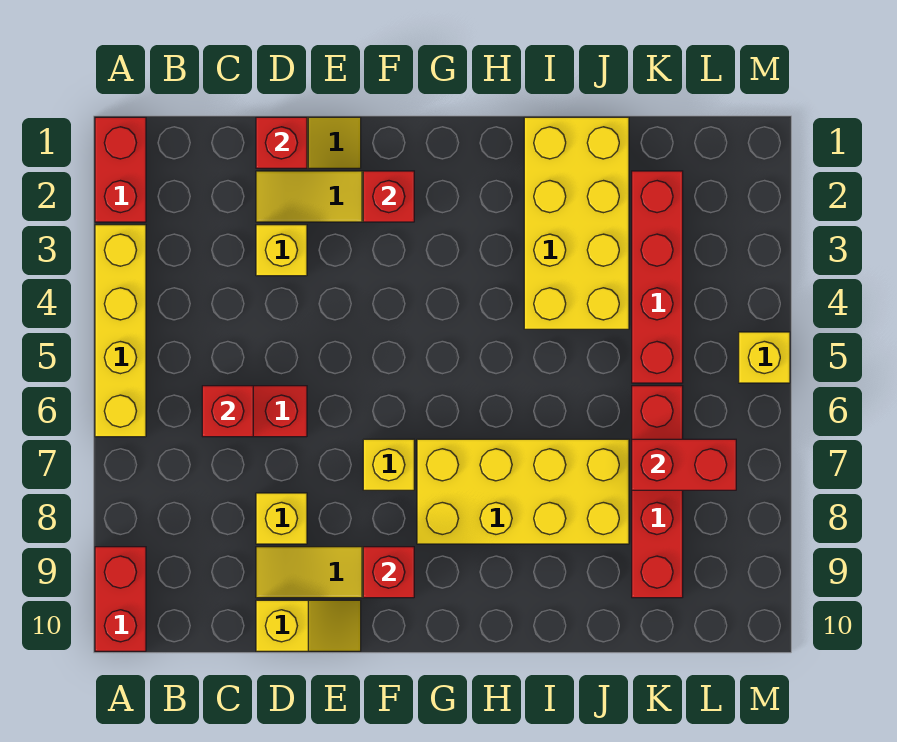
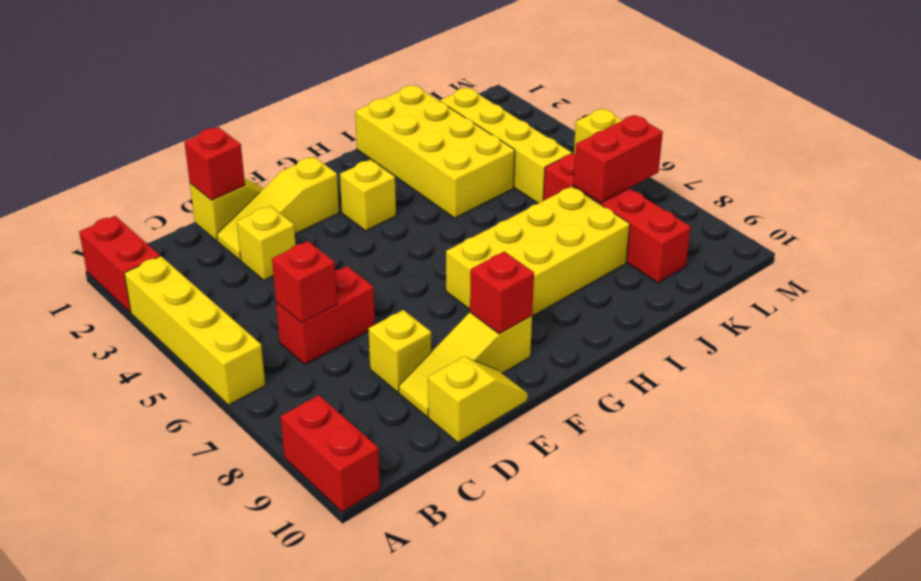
red brick F2 level 2 -> none
yellow brick F7 level 1 -> yellow brick G3 level 1
red brick K2:K5 level 1 -> yellow brick K2:K5 level 1

